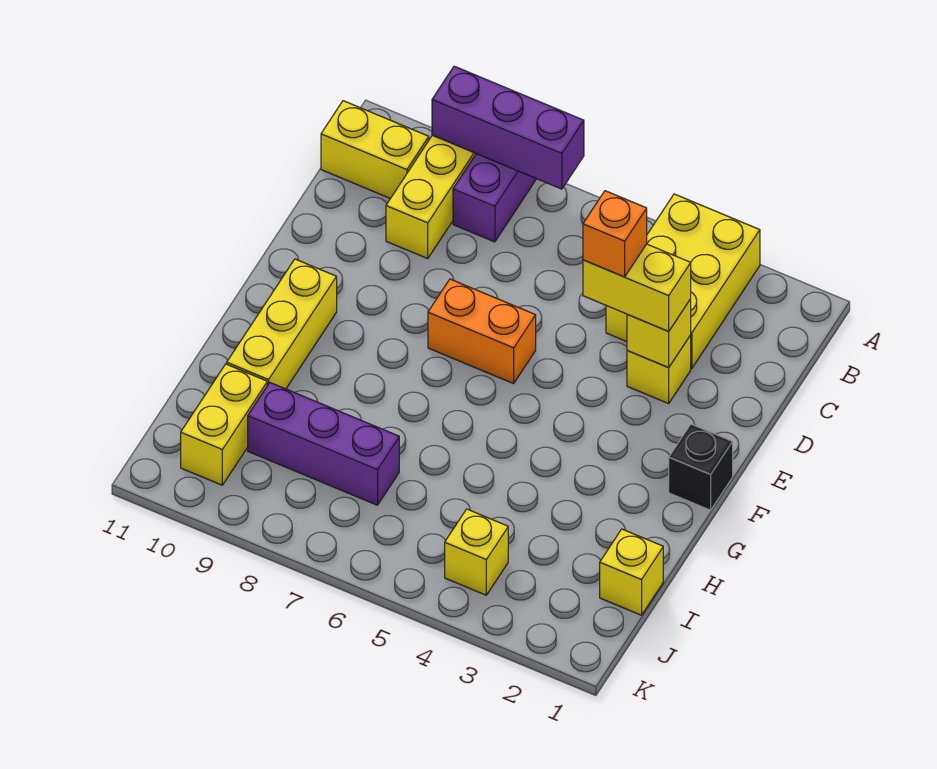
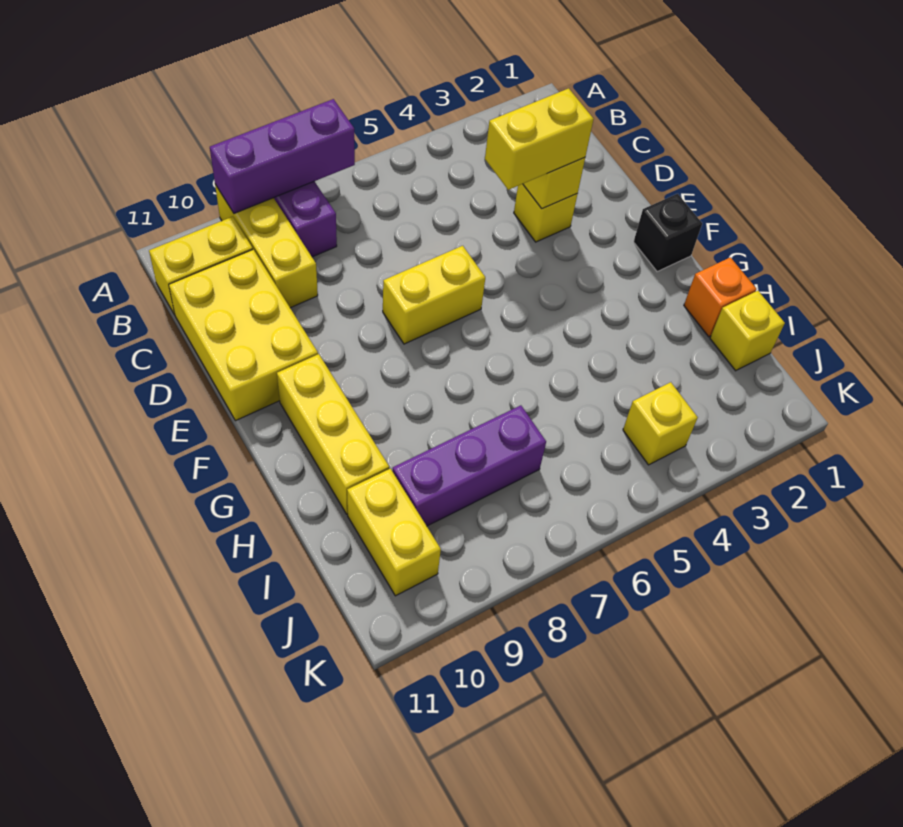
yellow brick A3:C4 level 1 -> yellow brick C10:E11 level 1
orange brick D4 level 4 -> orange brick H1 level 1
orange brick E6:E7 level 1 -> yellow brick E6:E7 level 1

